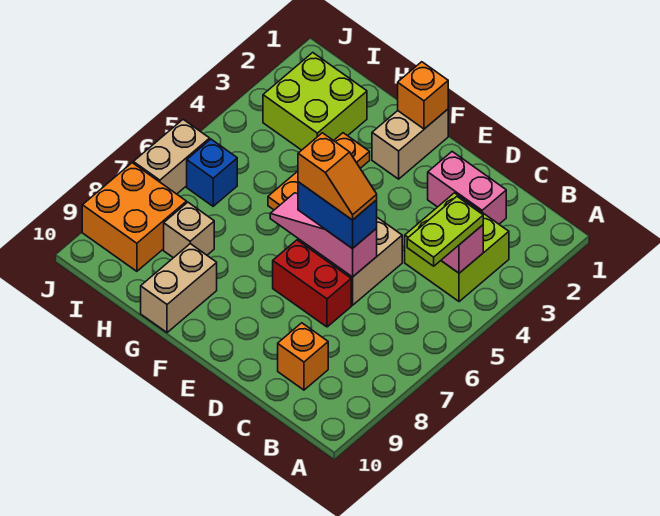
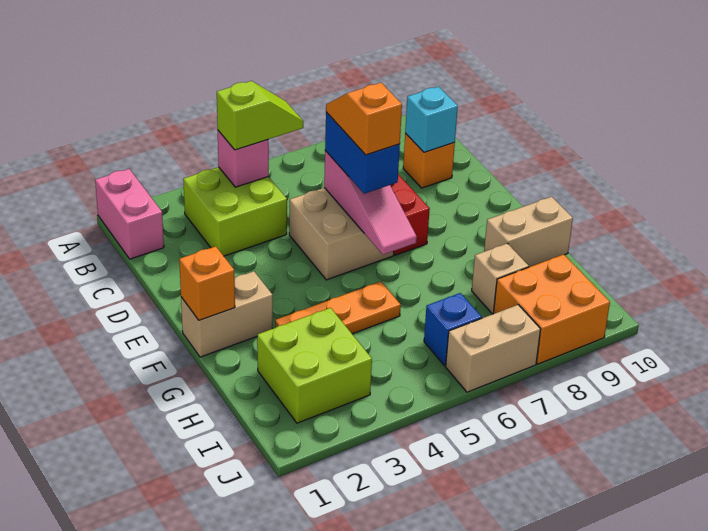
lime plate B4:B5 level 3 -> lime slope B4:B5 level 3 top 4
pink brick C2:D2 level 1 -> pink brick A1:B1 level 1
none -> cyan brick C9 level 2

